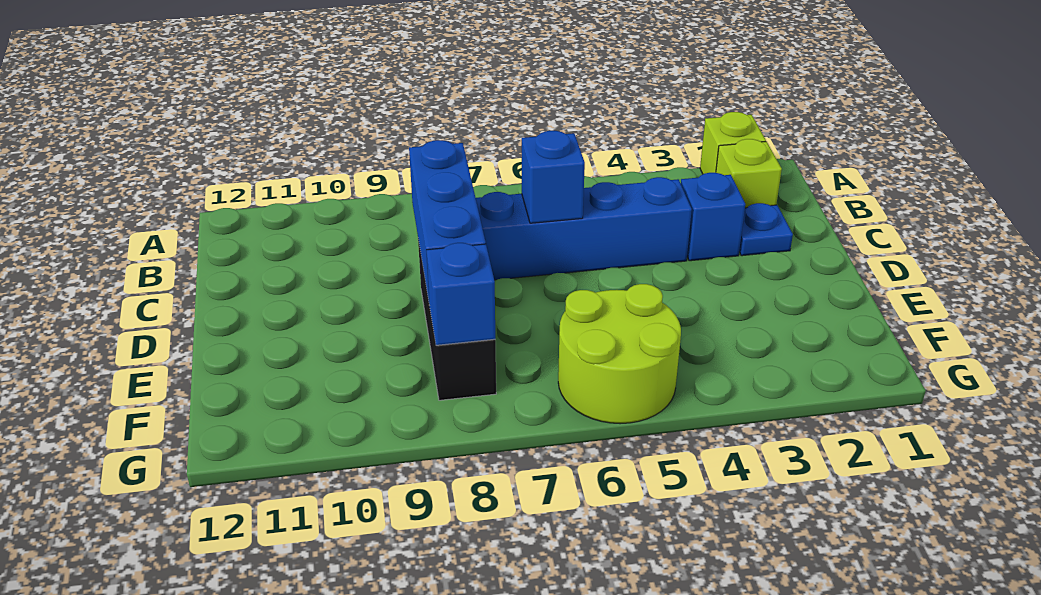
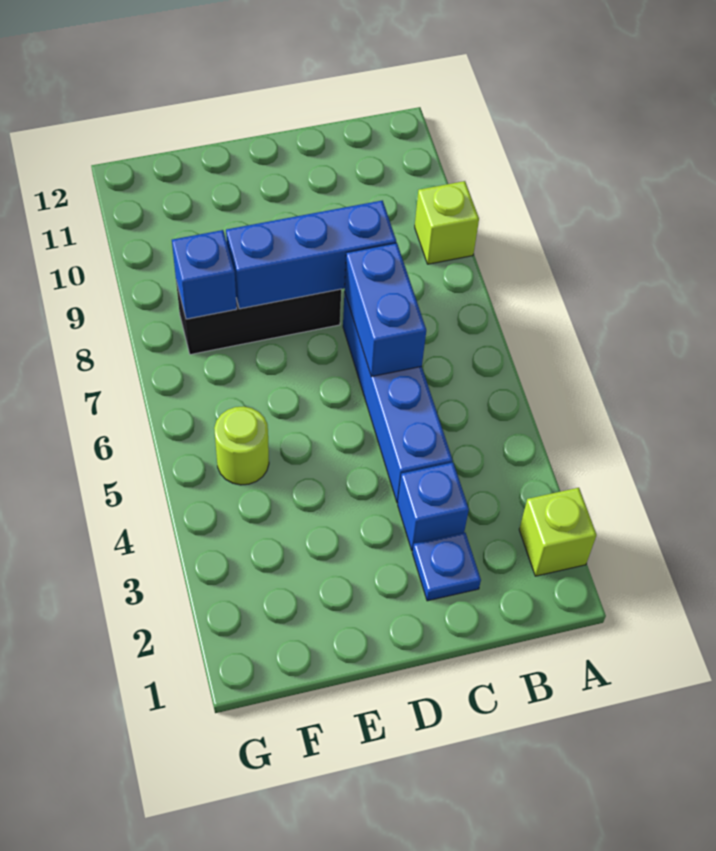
lime brick B2 level 1 -> lime brick A9 level 1
blue brick C6 level 2 -> blue brick C6:C7 level 2
lime round brick F5:G6 level 1 -> lime round brick F5 level 1

